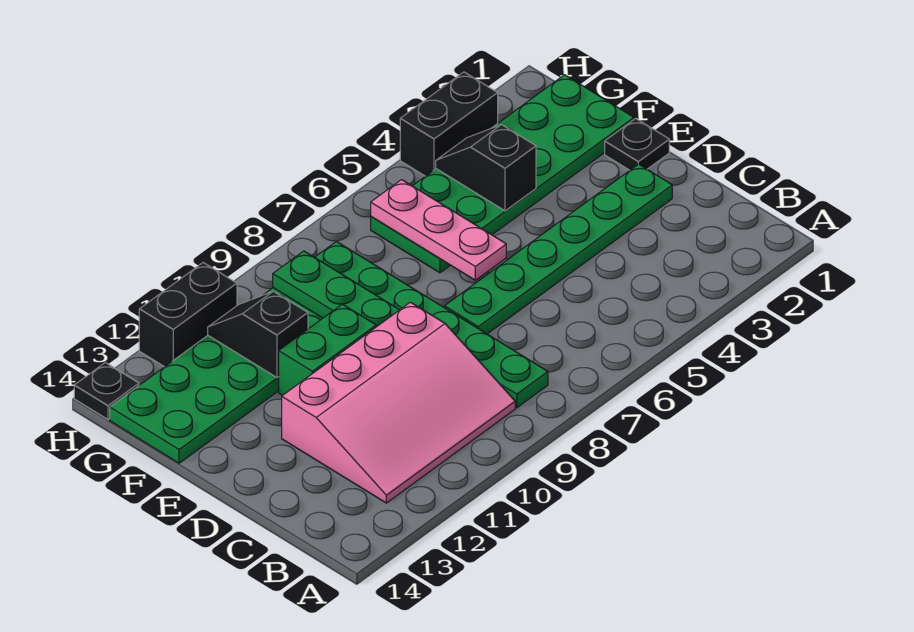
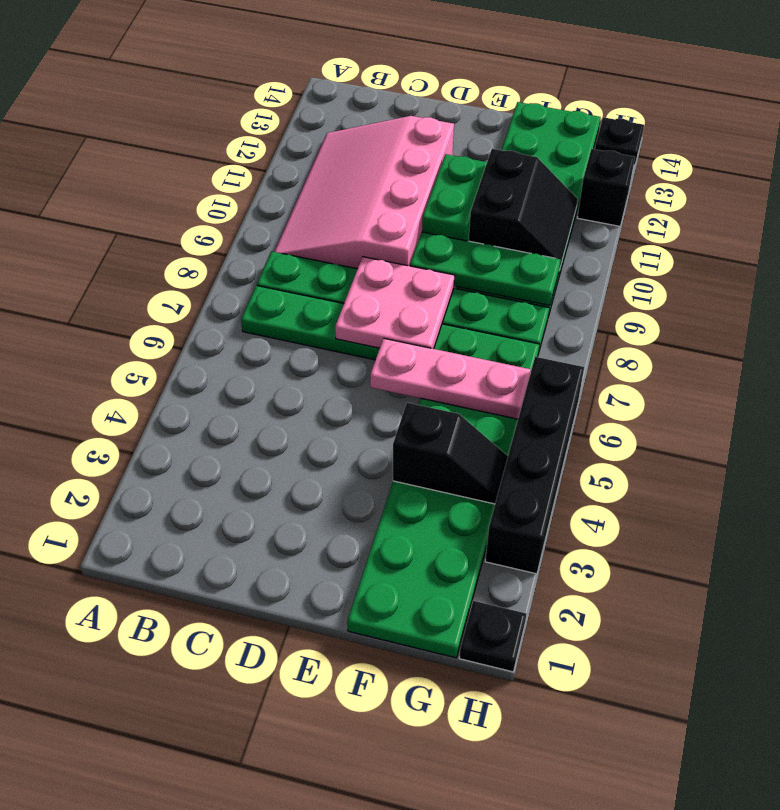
green plate D2:D7 level 1 -> green plate B7:G7 level 1
none -> pink plate D7:E8 level 2
black plate E1 level 1 -> black plate H1 level 1
black slope F11:G11 level 2 top F -> black slope F10:G11 level 2 top F
black brick H3:H4 level 1 -> black brick H3:H6 level 1
black brick H11:H12 level 1 -> black brick H12 level 1

